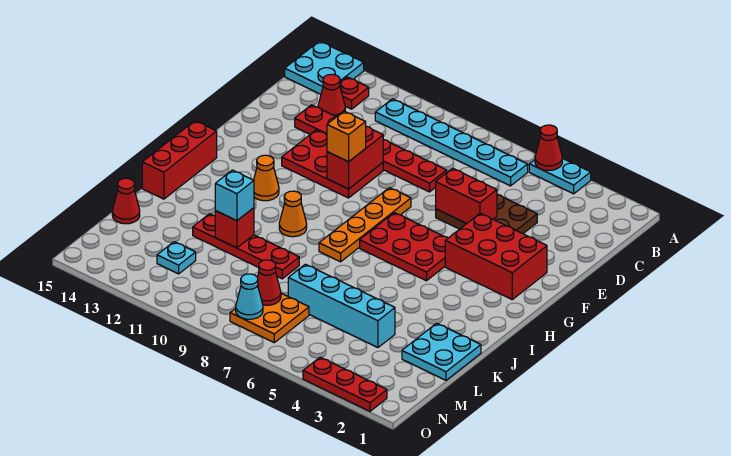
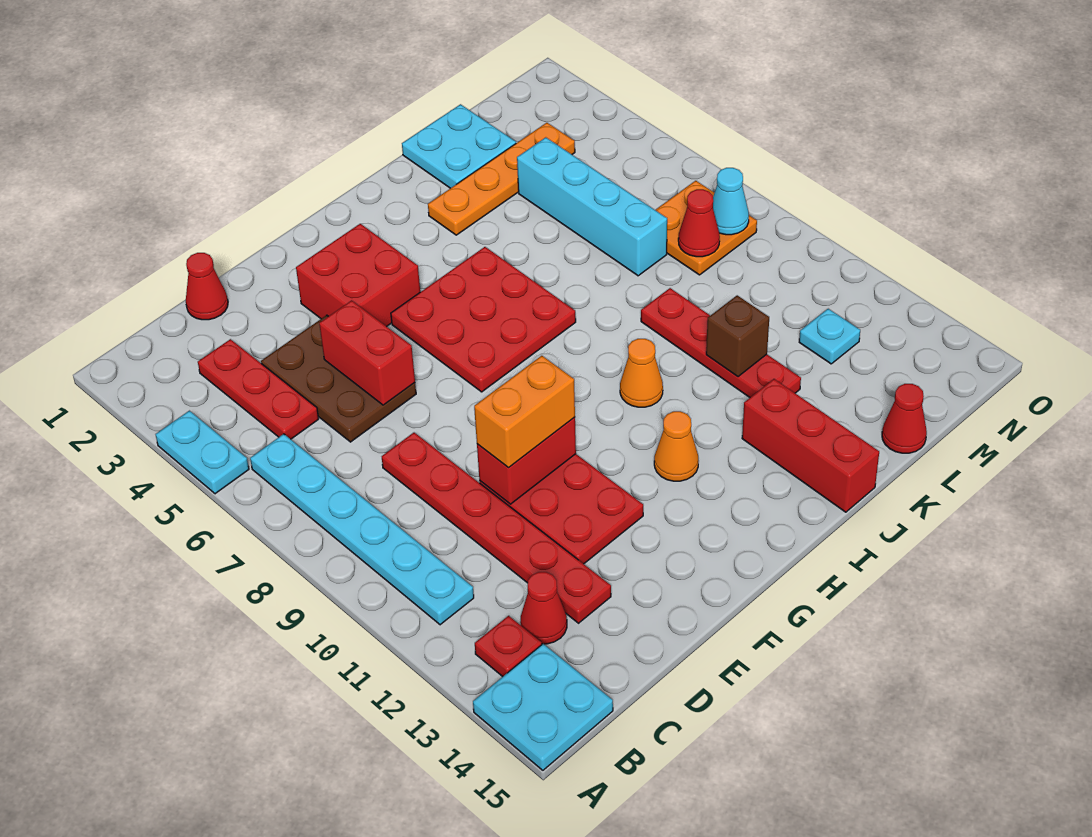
red cone A5 level 2 -> red cone D1 level 1
red brick F2:G4 level 1 -> red brick F3:G4 level 1
orange plate F8:I8 level 1 -> orange plate J3:M3 level 1
orange brick F10 level 3 -> orange brick E10:F10 level 3
red plate G5:H7 level 1 -> red plate G5:I7 level 1
red brick H15:J15 level 1 -> red brick J13:J15 level 1
red brick K11 level 2 -> brown brick K11 level 2
cyan brick K11 level 3 -> none
red plate O2:O4 level 1 -> red plate C3:C5 level 1

